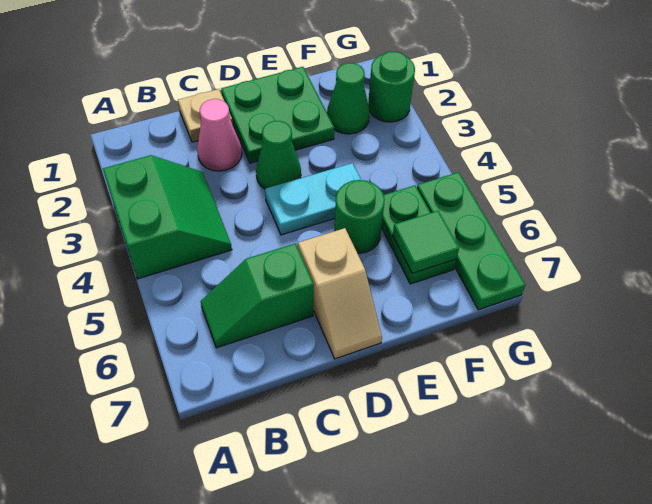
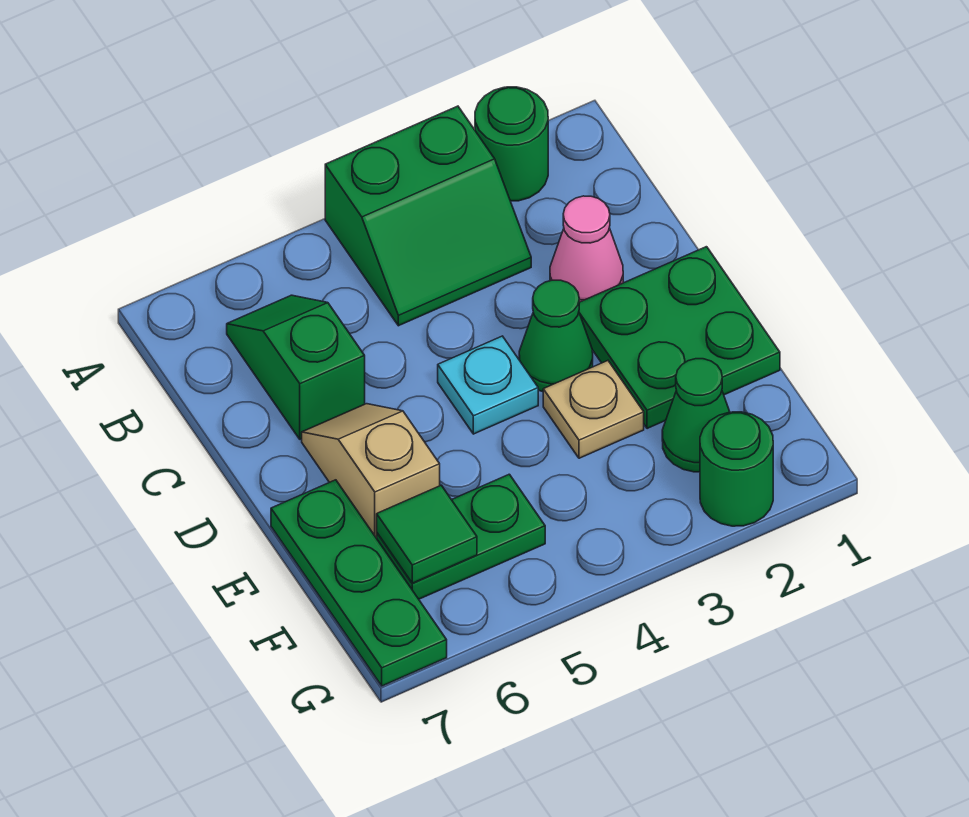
tan plate C1 level 1 -> tan plate E3 level 1
cyan plate D4:E4 level 1 -> cyan plate D4 level 1
tan slope D6:D7 level 1 top 6 -> tan slope D6:E6 level 1 top E
green round brick E5 level 1 -> green round brick A2 level 1
green plate G5:G7 level 1 -> green plate E7:G7 level 1

